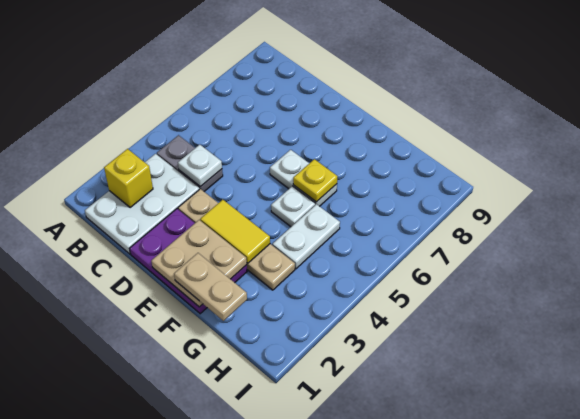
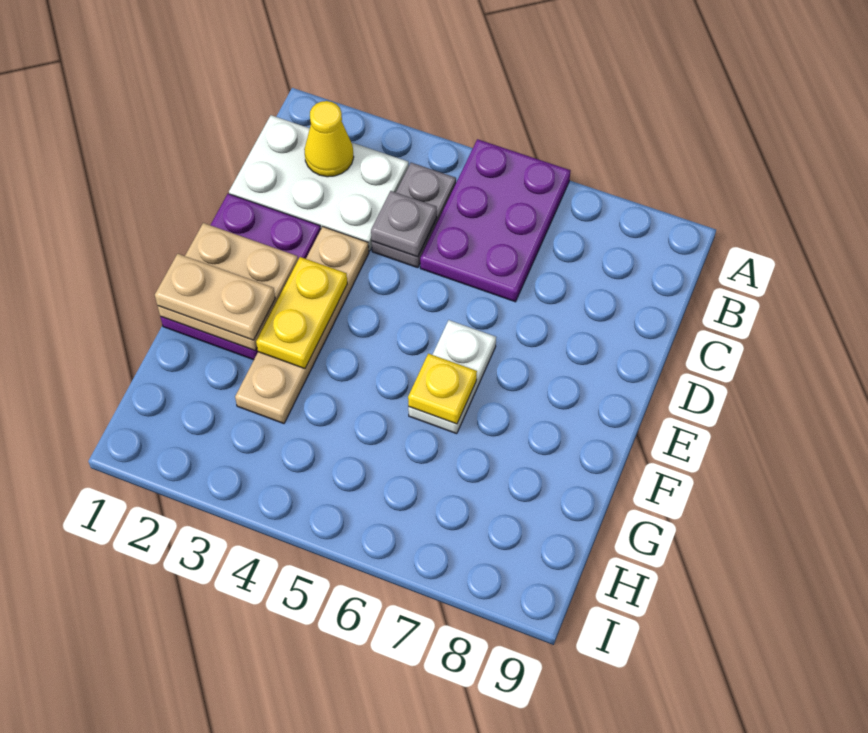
none -> purple plate A5:C6 level 1
yellow brick B2 level 2 -> yellow cone B2 level 2
white plate C4 level 2 -> grey plate C4 level 2
yellow tile E3:F3 level 2 -> yellow plate E3:F3 level 2
tan plate F1:G1 level 3 -> tan plate F1:F2 level 3
white plate F5 level 1 -> none
white plate G4:G5 level 1 -> none

